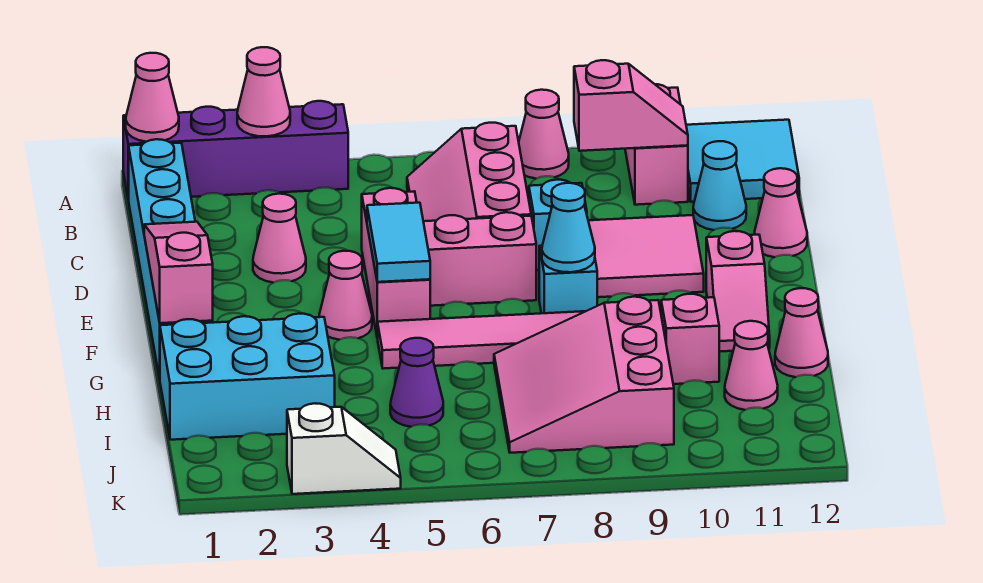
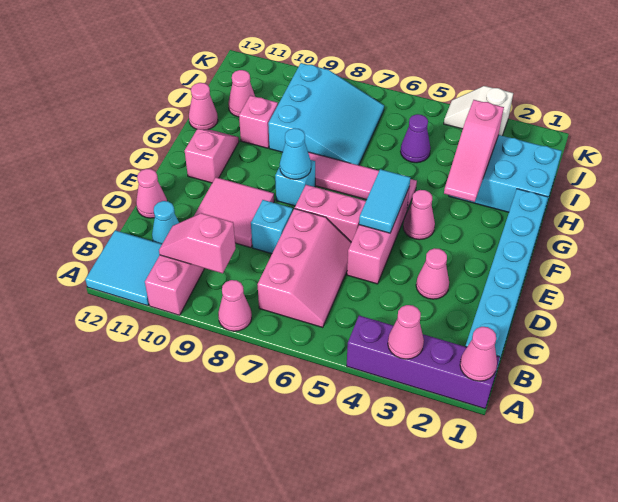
pink slope E1:G1 level 2 top G -> pink slope G3:I3 level 2 top I
pink slope H7:J9 level 1 top 9 -> cyan slope H7:J9 level 1 top 9

